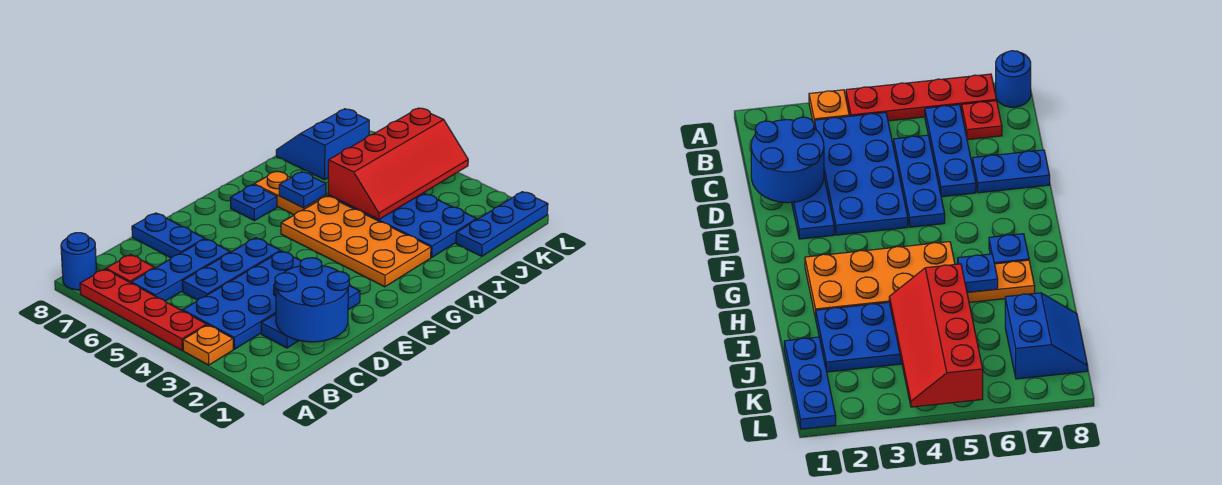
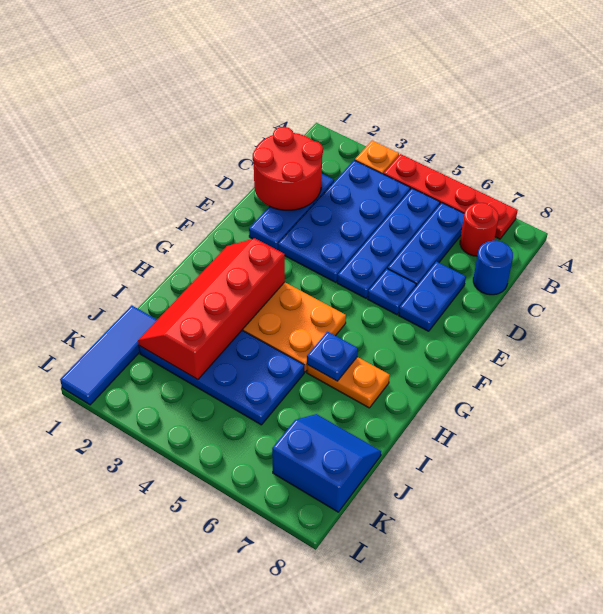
blue round brick A8 level 1 -> blue round brick C8 level 1
red plate B7 level 1 -> red round brick B7 level 1
blue round brick C1:D2 level 2 -> red round brick C1:D2 level 2
blue plate C5:E5 level 1 -> blue plate B5:E5 level 1
blue plate D7:D8 level 1 -> blue plate D7:E7 level 1
blue plate G7 level 1 -> blue plate E6 level 1
red slope I4:L5 level 2 top 5 -> red slope G2:J3 level 2 top 3
blue plate J1:L1 level 1 -> blue tile J1:L1 level 1
blue slope J7:K8 level 1 top 7 -> blue slope J7:K8 level 1 top K

